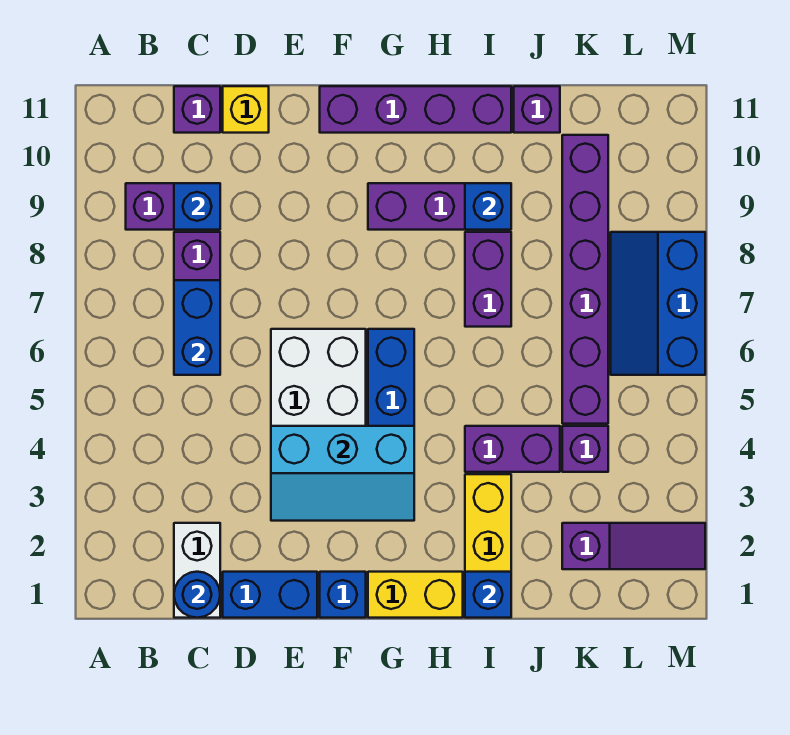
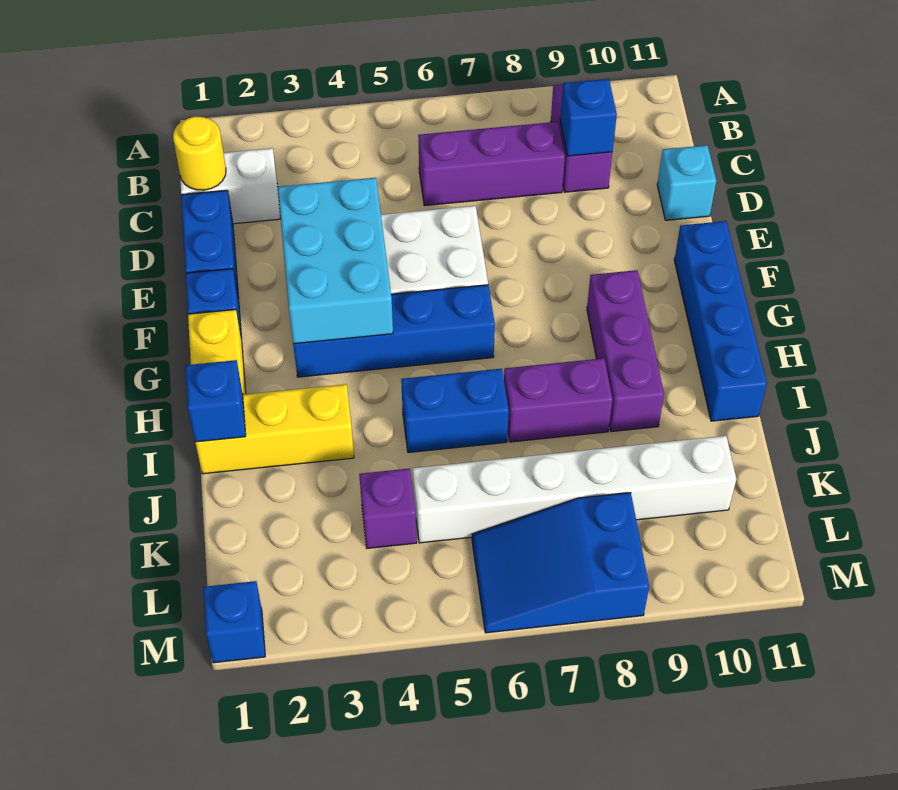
blue round brick C1 level 2 -> yellow round brick C1 level 2
blue brick C6:C7 level 2 -> blue brick I5:I6 level 1
purple brick C11 level 1 -> none
yellow brick D11 level 1 -> cyan brick D11 level 1
cyan slope E3:G4 level 2 top 4 -> cyan brick E3:G4 level 2
purple brick F11:I11 level 1 -> blue brick F11:I11 level 1
purple brick I4:J4 level 1 -> none
blue brick I9 level 2 -> blue brick M1 level 1
purple brick J11 level 1 -> none
purple slope K2:M2 level 1 top K -> none
purple brick K5:K10 level 1 -> white brick K5:K10 level 1
blue slope L6:M8 level 1 top M -> blue slope L6:M8 level 1 top 8

